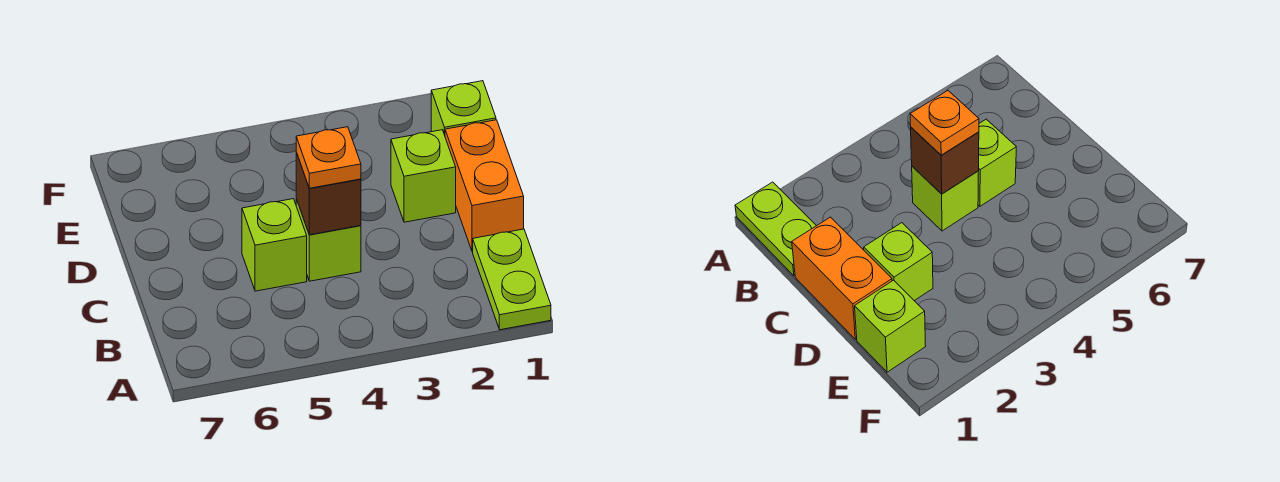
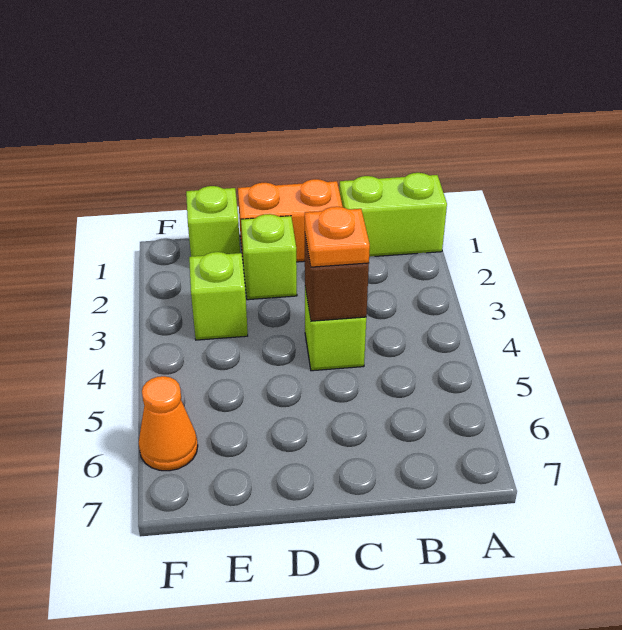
lime plate A1:B1 level 1 -> lime brick A1:B1 level 1
lime brick C5 level 1 -> lime brick E3 level 1
none -> orange cone F6 level 1

